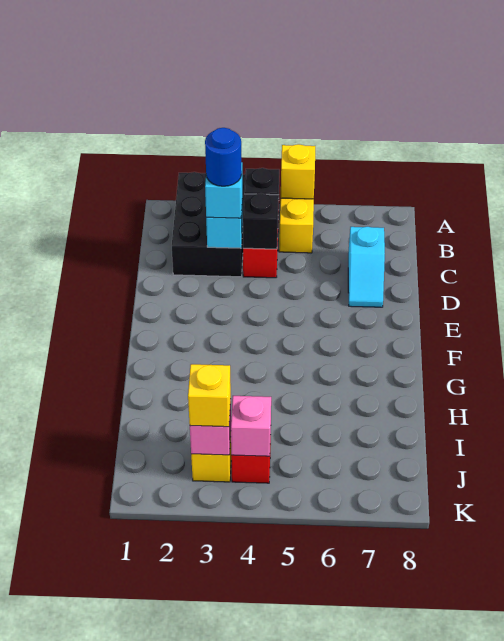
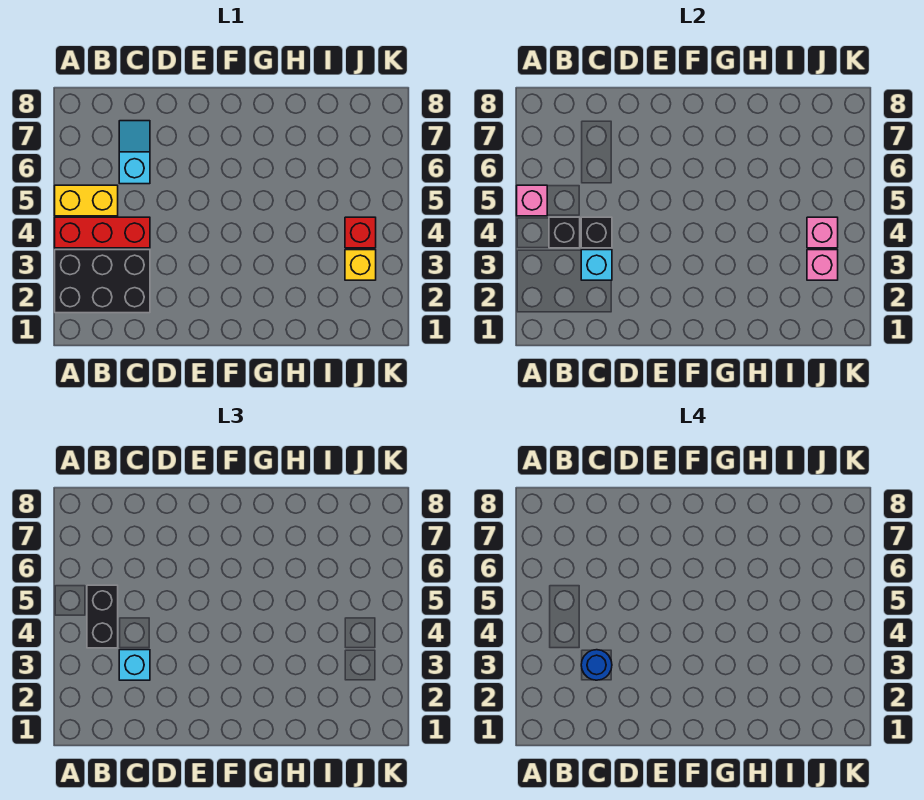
yellow brick A5 level 2 -> pink brick A5 level 2
none -> black brick B4:B5 level 3
cyan slope C7:D7 level 1 top C -> cyan slope C6:C7 level 1 top 6
yellow brick J3 level 3 -> none

